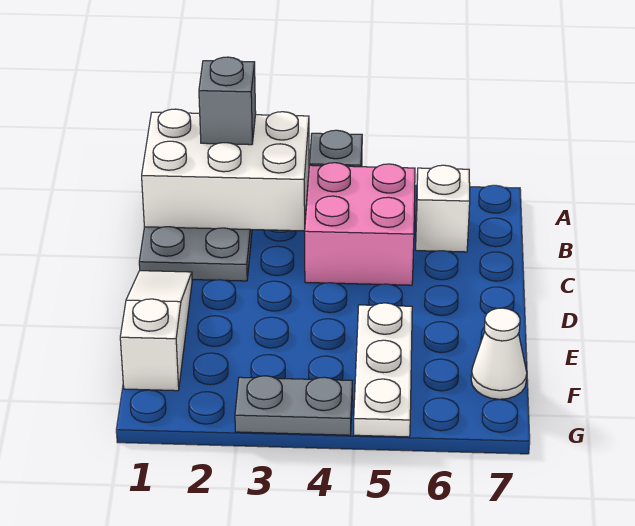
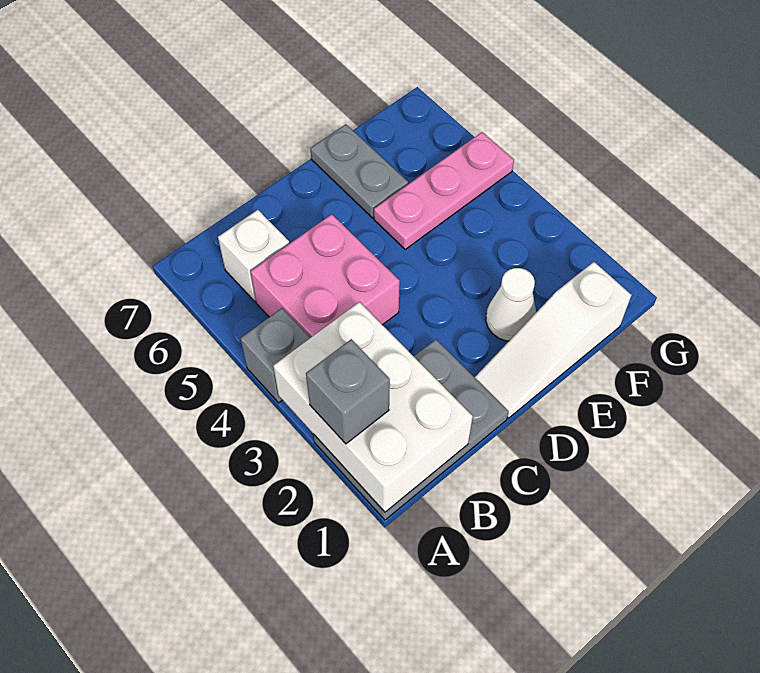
white plate E5:G5 level 1 -> pink plate E5:G5 level 1
white cone F7 level 1 -> white cone E2 level 1
grey plate G3:G4 level 1 -> grey plate E6:E7 level 1

